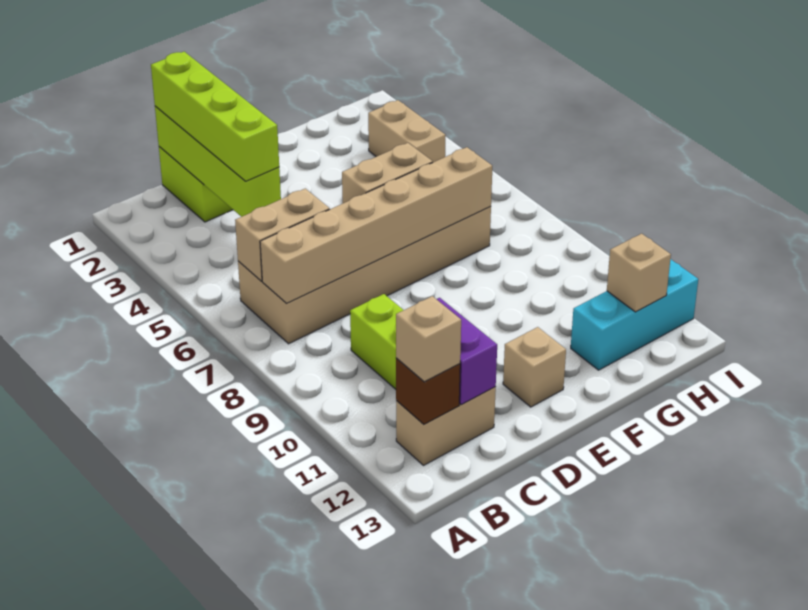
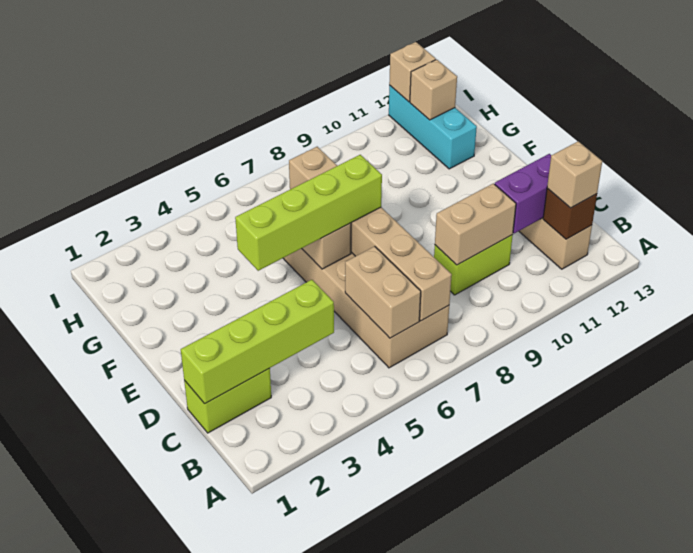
lime brick C1:C4 level 3 -> lime brick E4:E7 level 3
tan brick E12 level 1 -> tan brick I12 level 2
tan brick H3:H4 level 1 -> tan brick C9:C10 level 2

